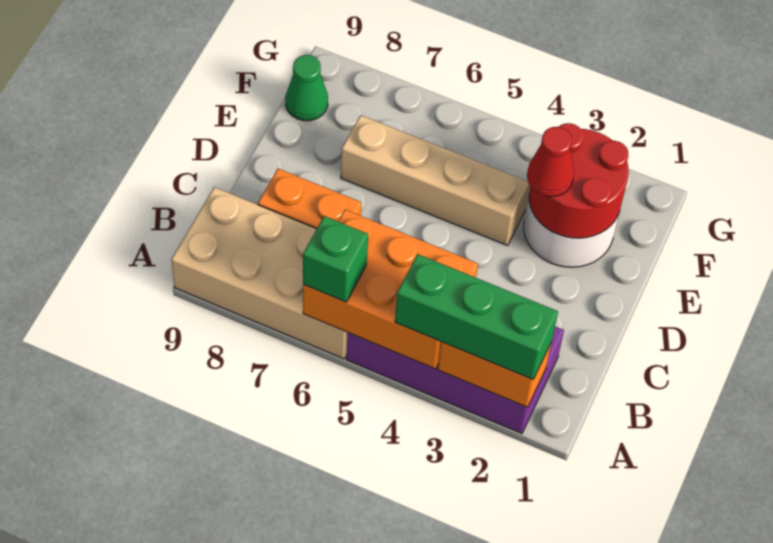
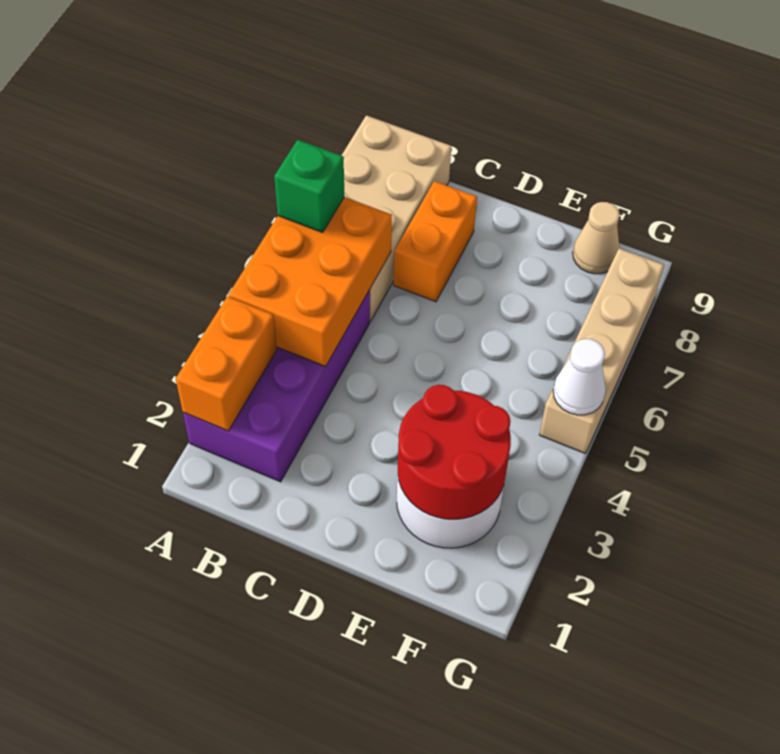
green brick A2:A4 level 3 -> none
red cone E3 level 3 -> none
tan brick E4:E7 level 1 -> tan brick G5:G8 level 1
green cone F9 level 1 -> tan cone F9 level 1
none -> white cone G5 level 2

